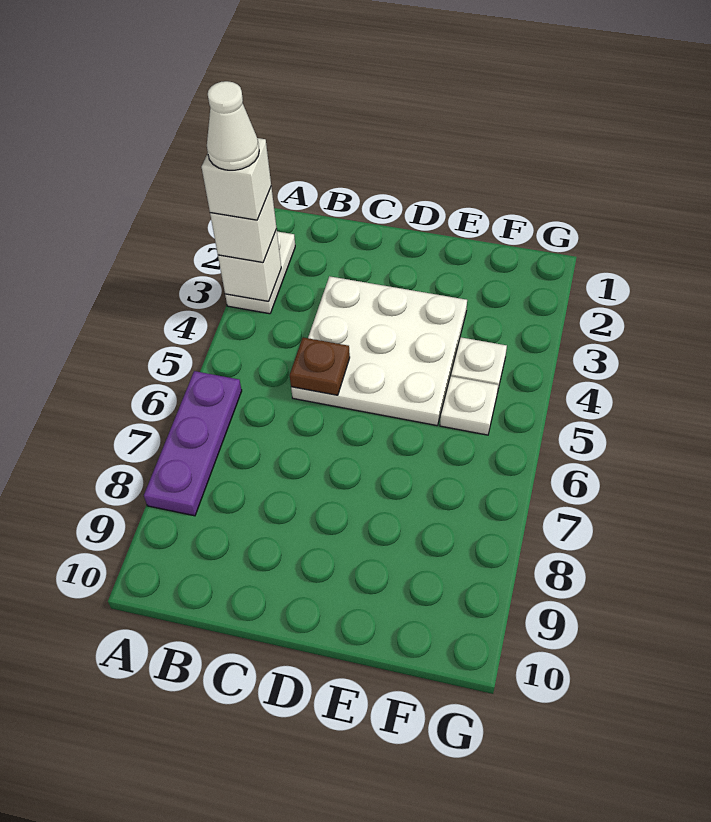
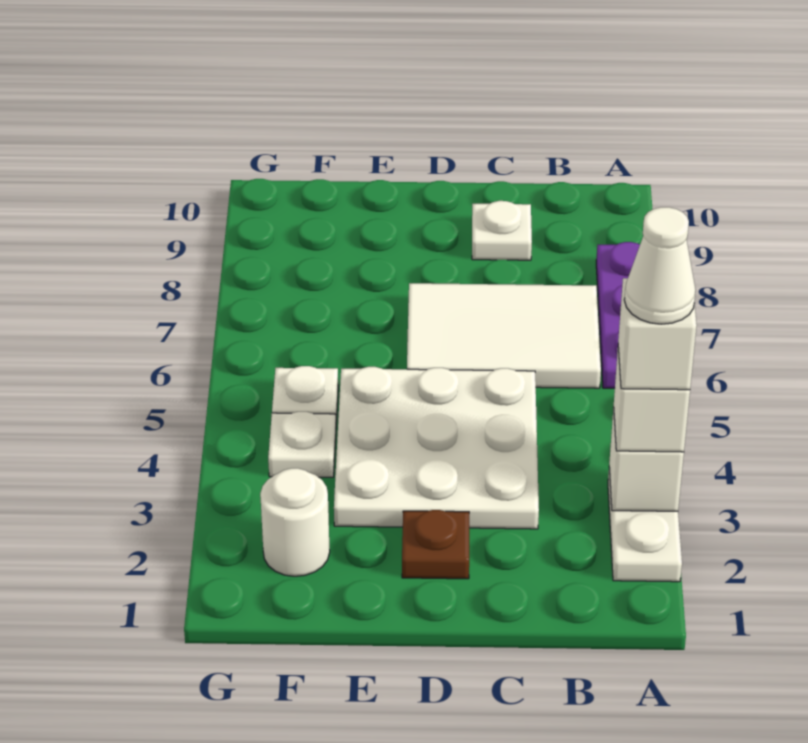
none -> white tile B6:D7 level 1
brown plate C5 level 2 -> brown plate D2 level 1
none -> white plate C9 level 1
none -> white round brick F2 level 1

